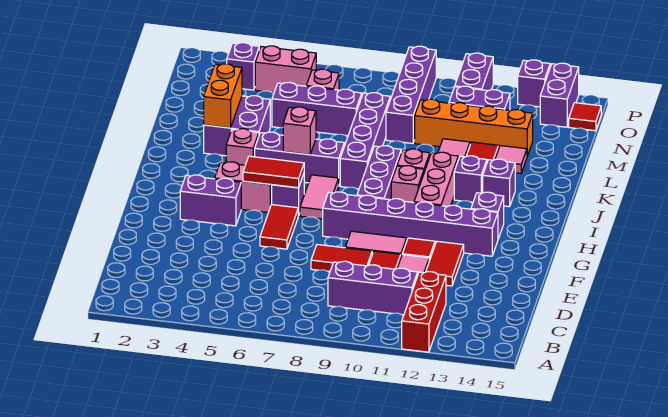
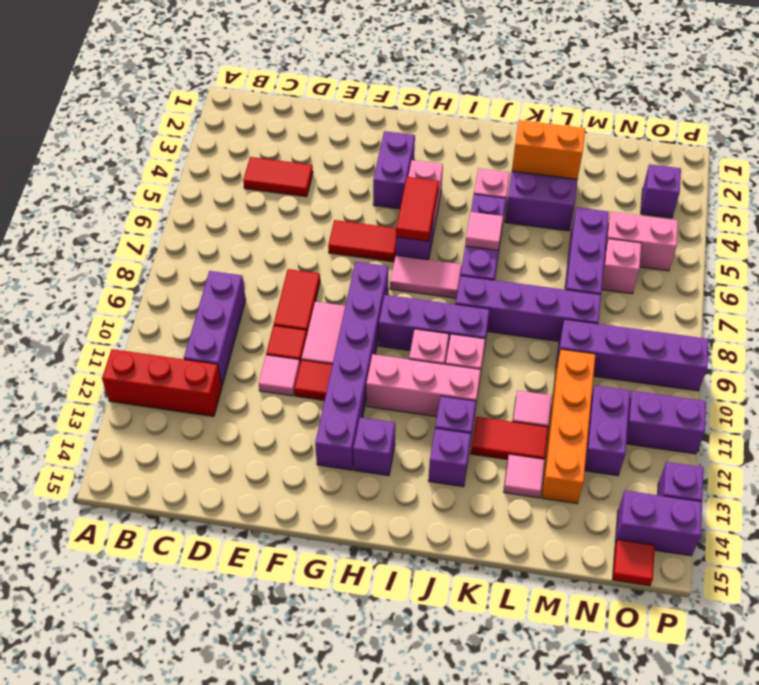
red tile E12:F12 level 1 -> red tile C4:D4 level 1
pink brick J6 level 2 -> pink tile J6 level 2
pink brick O4:O5 level 1 -> pink brick N5:O5 level 1

